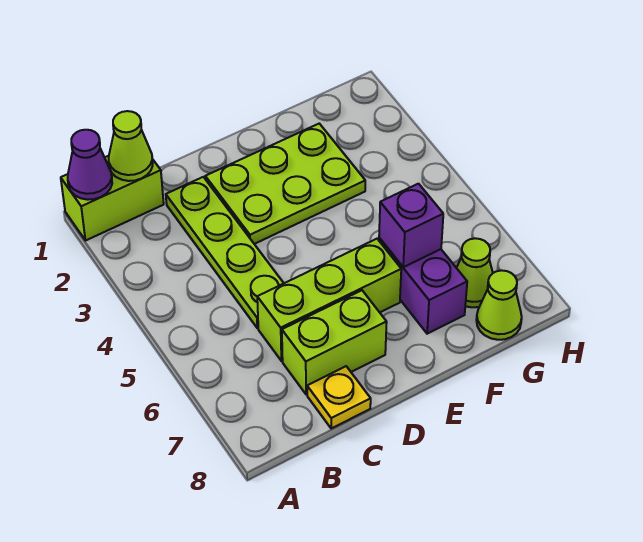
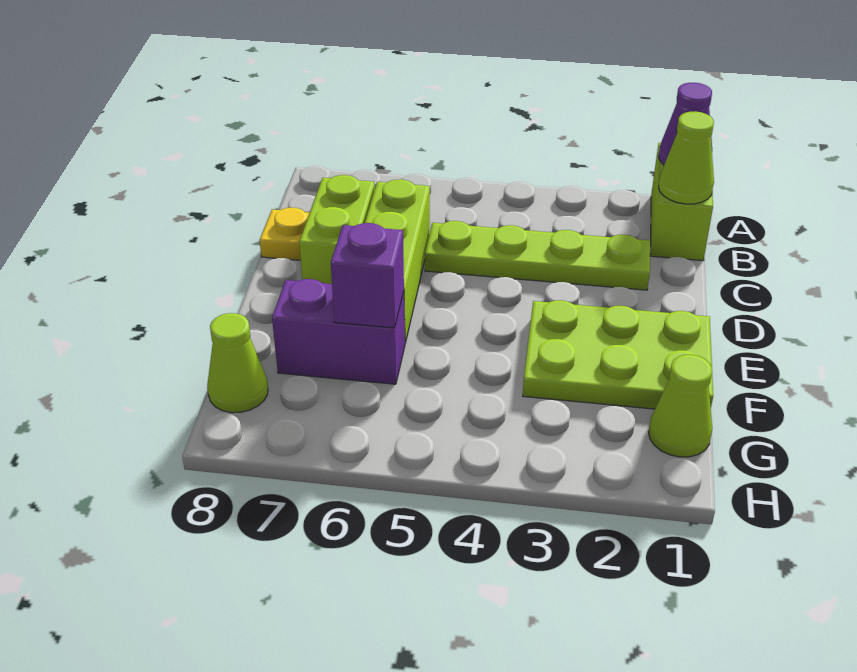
lime plate D2:F3 level 1 -> lime plate E1:F3 level 1
lime cone G7 level 1 -> lime cone G1 level 1

